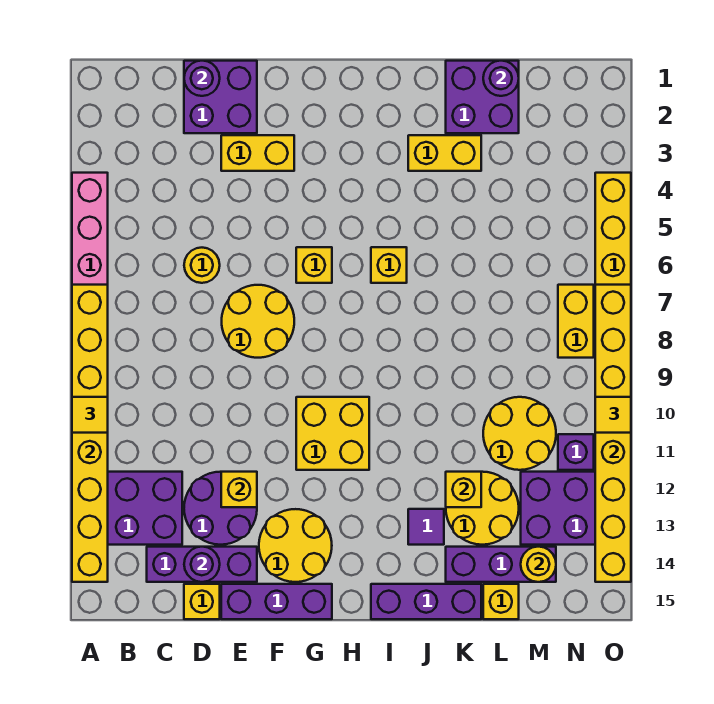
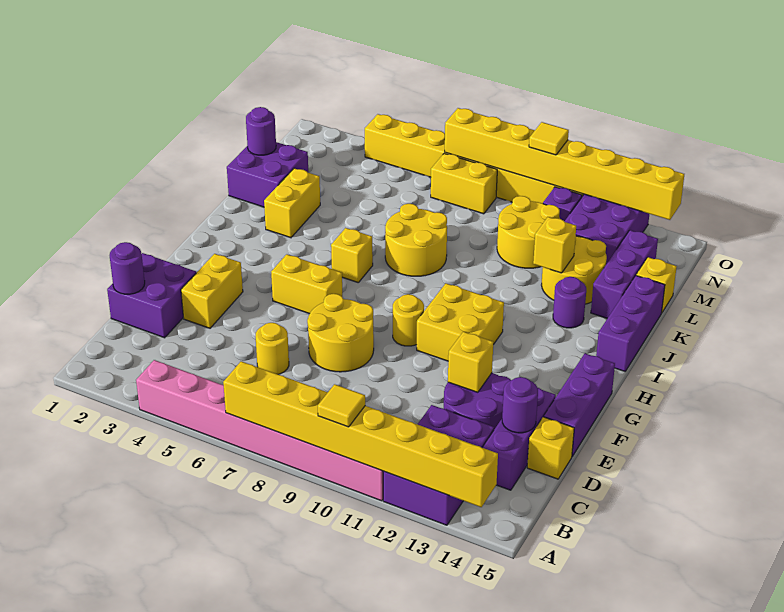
yellow round brick F13:G14 level 1 -> yellow round brick J7:K8 level 1
yellow brick G6 level 1 -> yellow brick G5:G6 level 1
purple tile J13 level 1 -> purple round brick J13 level 1
yellow round brick M14 level 2 -> yellow round brick G9 level 1

